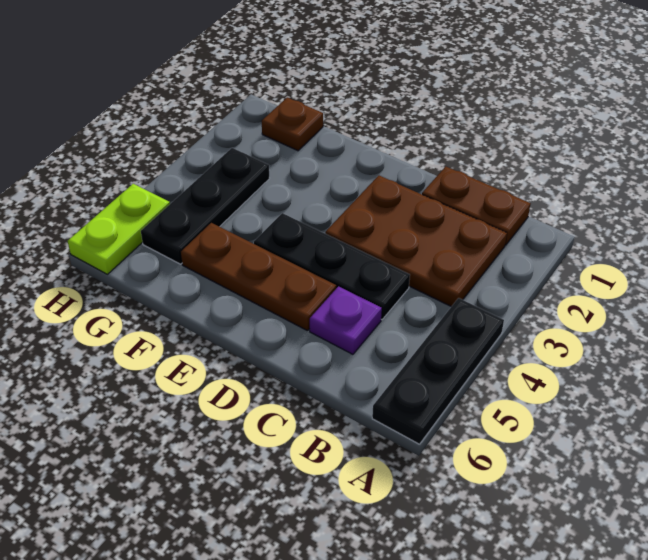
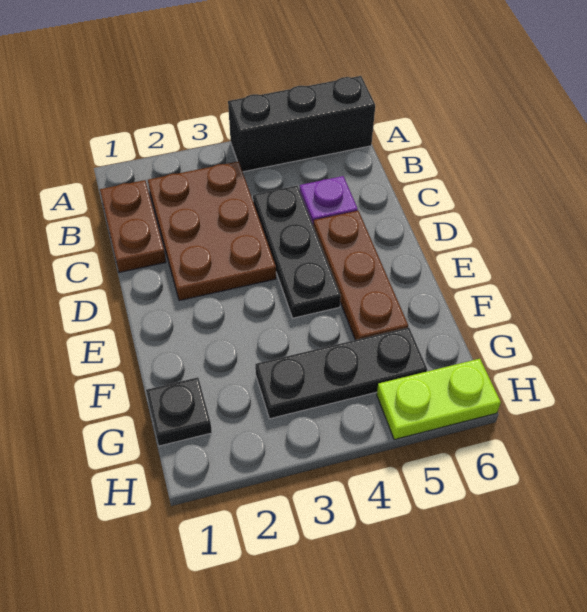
black plate A4:A6 level 1 -> black brick A4:A6 level 1
brown plate G1 level 1 -> black plate G1 level 1

